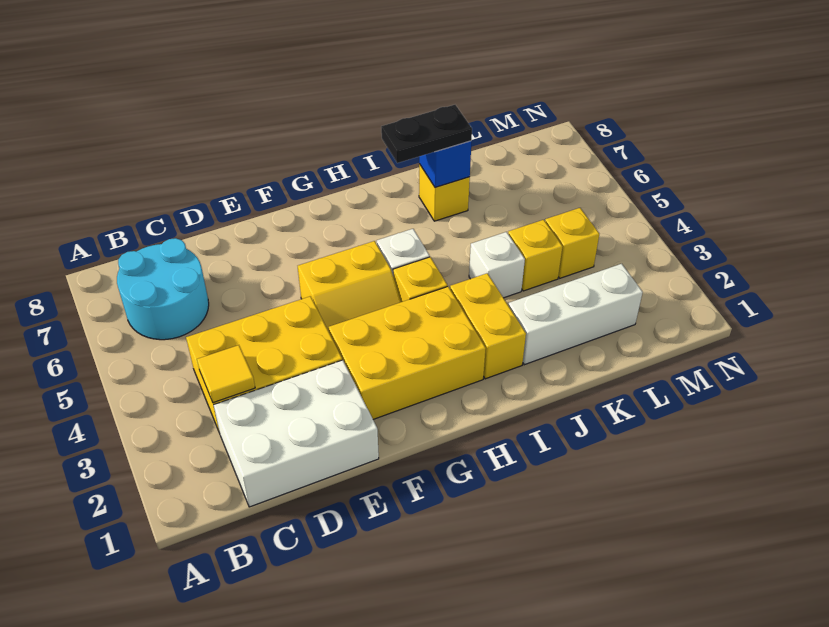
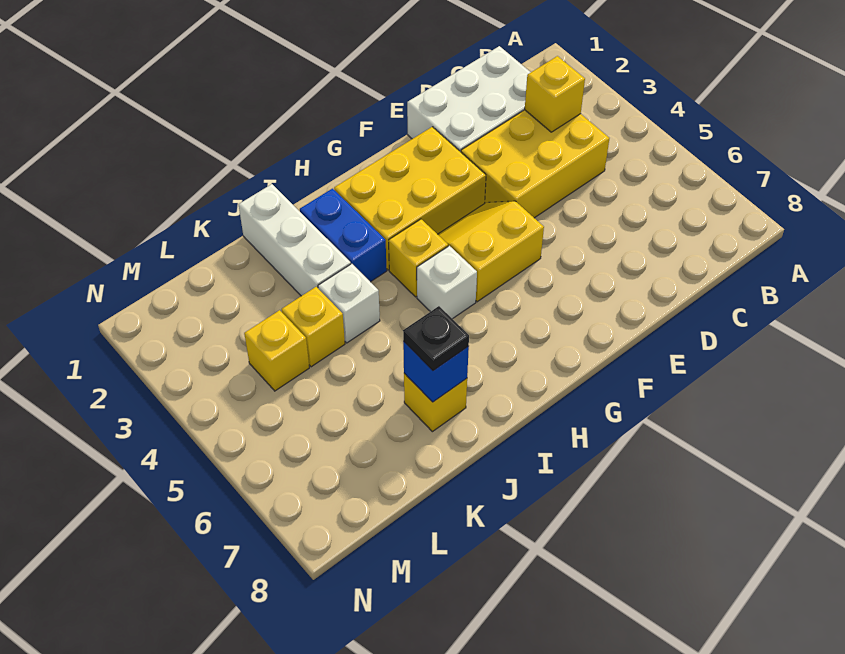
cyan round brick B6:C7 level 1 -> none
yellow tile C3 level 2 -> yellow brick C3 level 2
yellow brick I2:I3 level 1 -> blue brick I2:I3 level 1
black plate I7:J7 level 3 -> black plate J7 level 3
white brick J2:L2 level 1 -> white brick J1:J3 level 1

